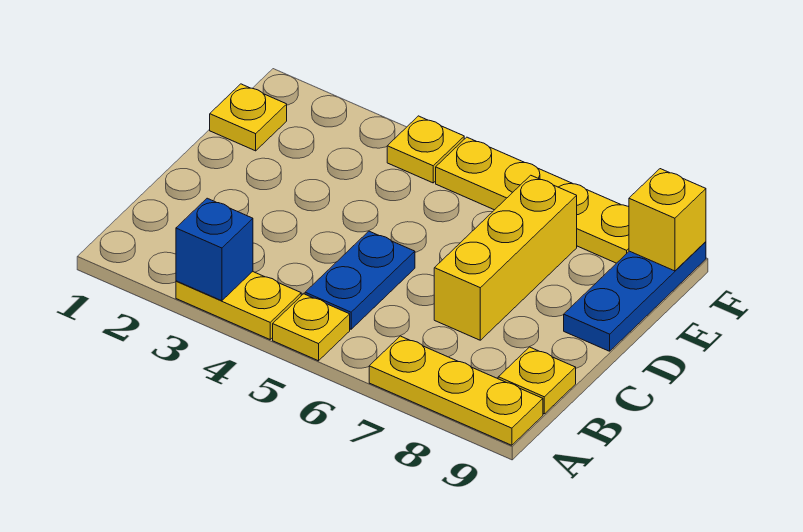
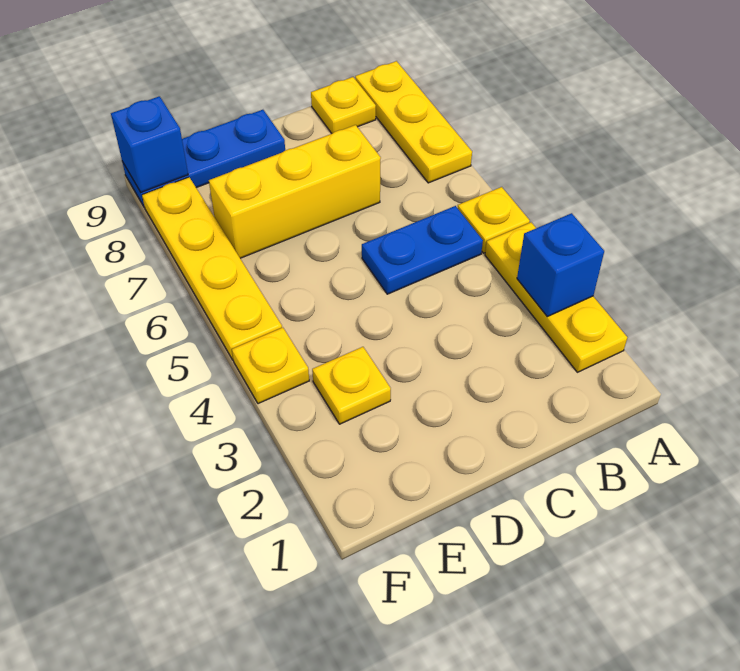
yellow plate A3:A4 level 1 -> yellow plate A2:A4 level 1
yellow plate E1 level 1 -> yellow plate E3 level 1
yellow brick F9 level 2 -> blue brick F9 level 2

